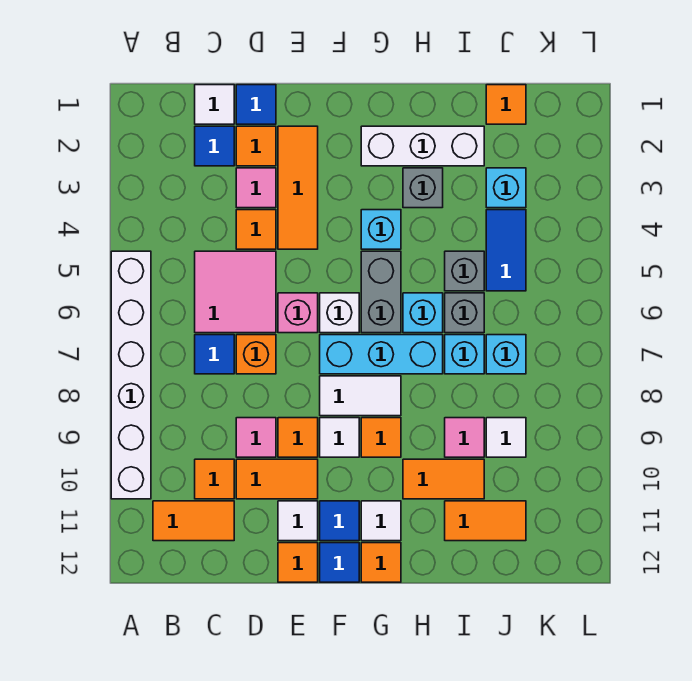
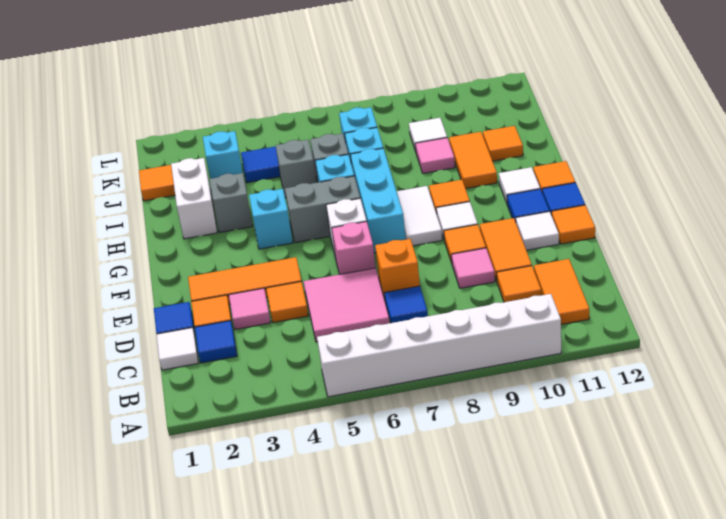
white brick G2:I2 level 1 -> white brick H2:I2 level 1
orange tile I11:J11 level 1 -> orange tile I11 level 1

